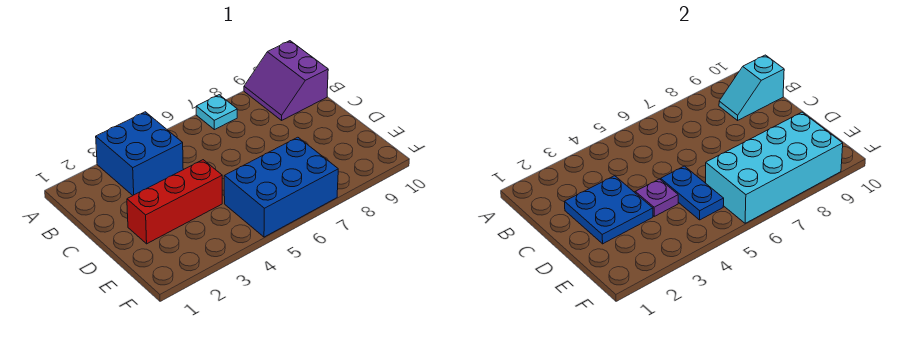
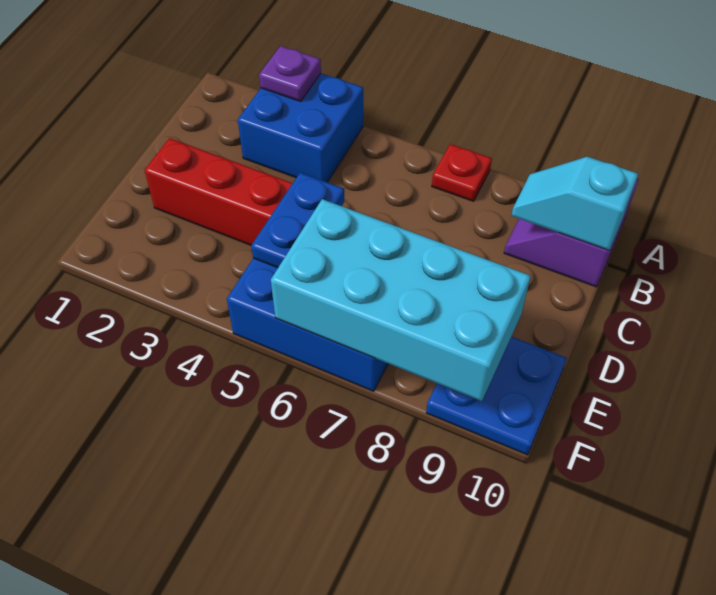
cyan plate A7 level 1 -> red plate A7 level 1
blue plate C2:D3 level 2 -> blue plate E9:F10 level 1
purple plate D4 level 2 -> purple plate A3 level 2

